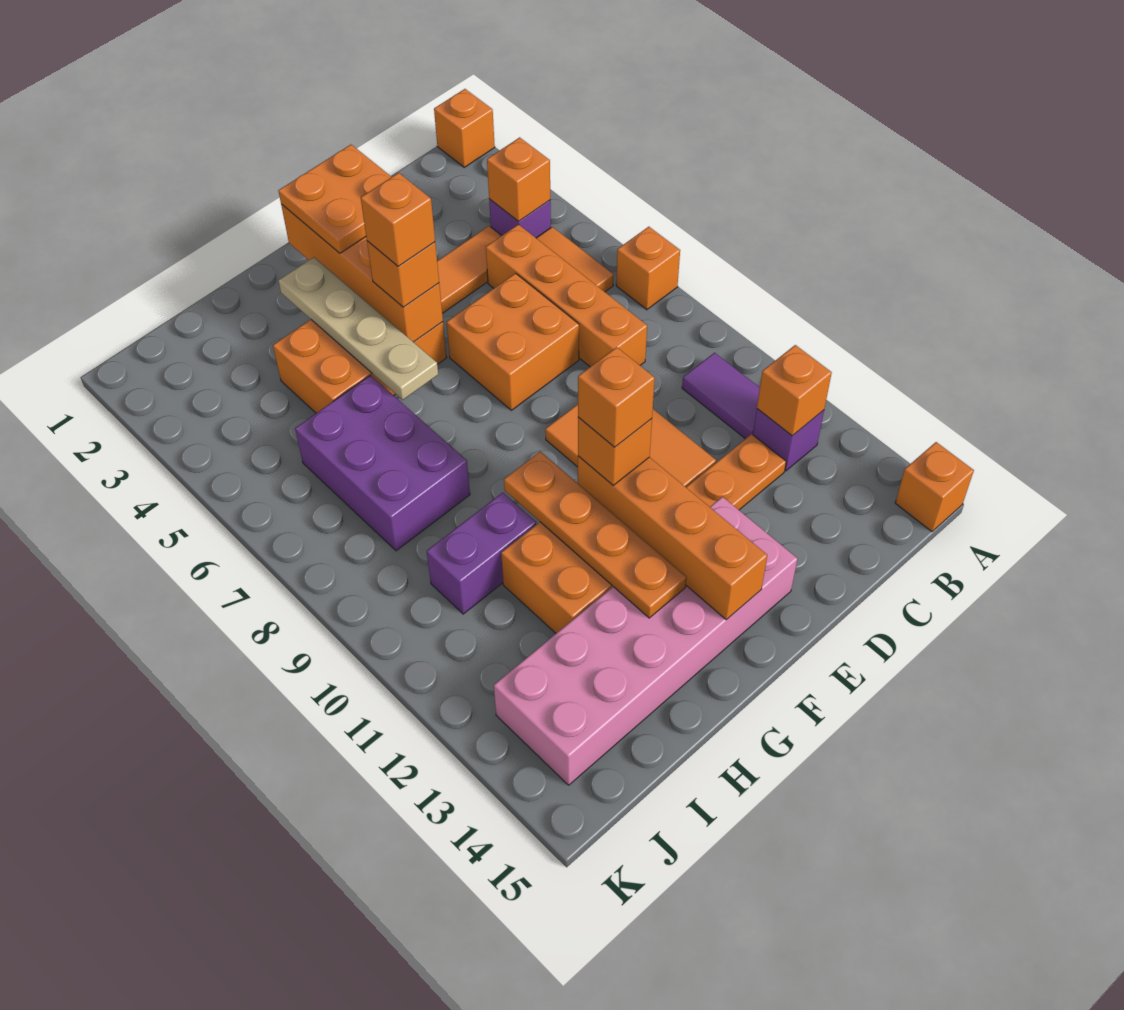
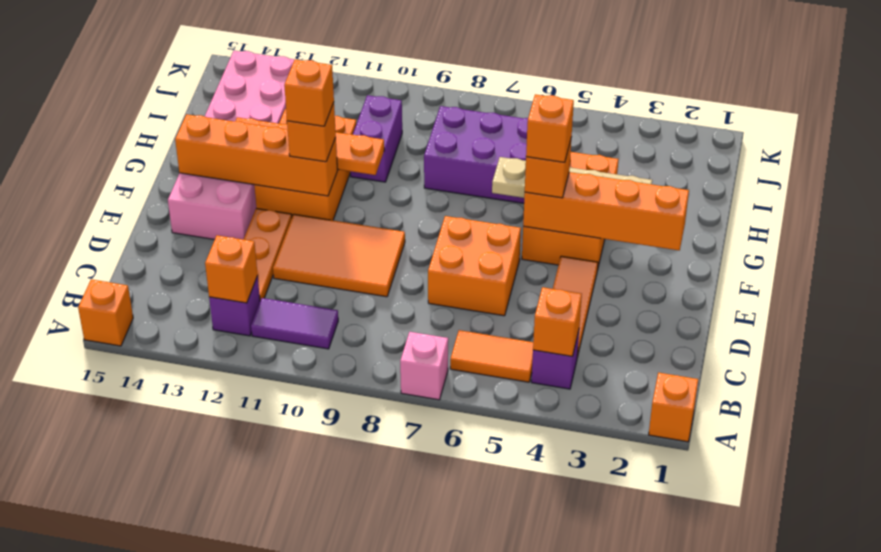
orange brick A7 level 1 -> pink brick A7 level 1
orange brick C5:C8 level 1 -> none
orange plate E2:F3 level 3 -> none

